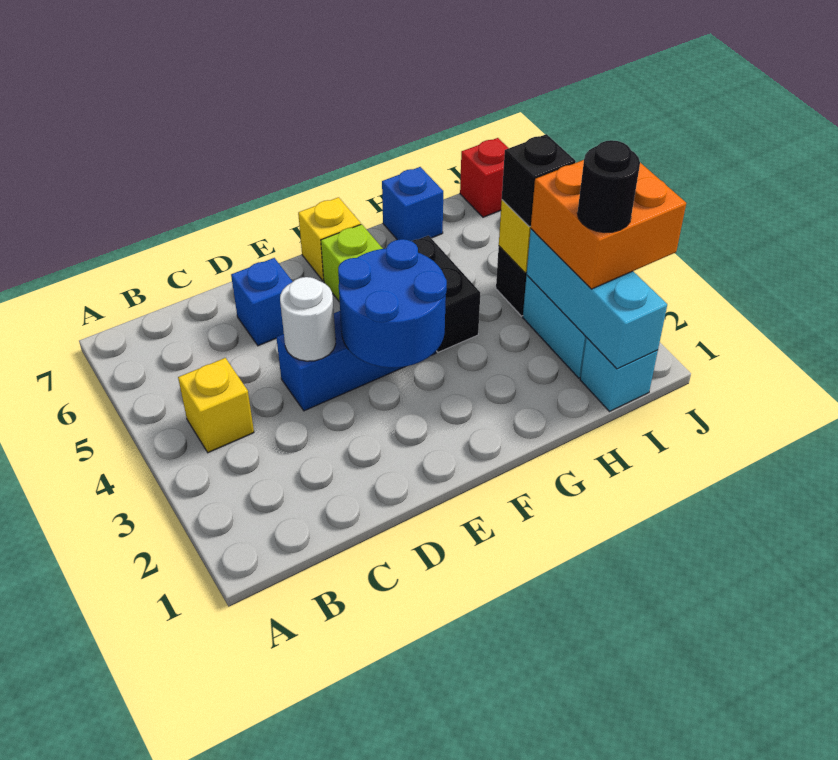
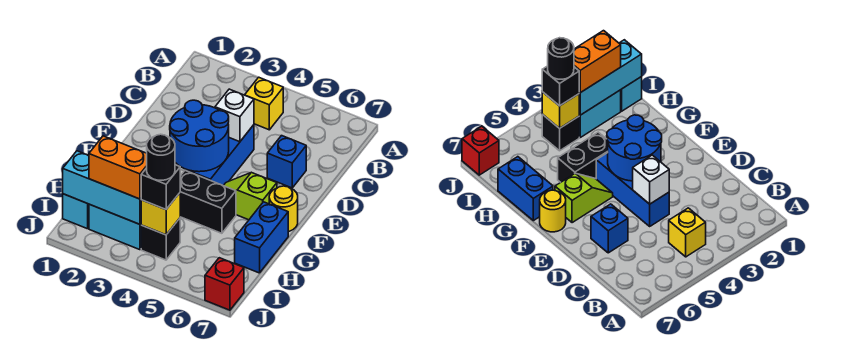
white round brick D4 level 2 -> white brick D4 level 2
yellow brick F7 level 1 -> yellow round brick F7 level 1
blue brick H7 level 1 -> blue brick G7:H7 level 1
orange brick I2:J3 level 3 -> orange brick I2:I3 level 3
black round brick I2 level 4 -> black round brick I4 level 4

